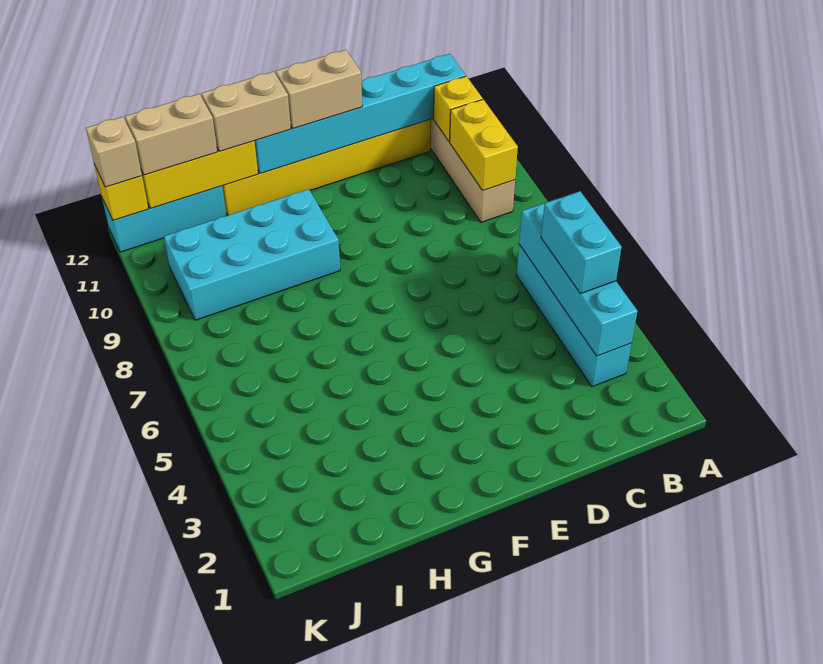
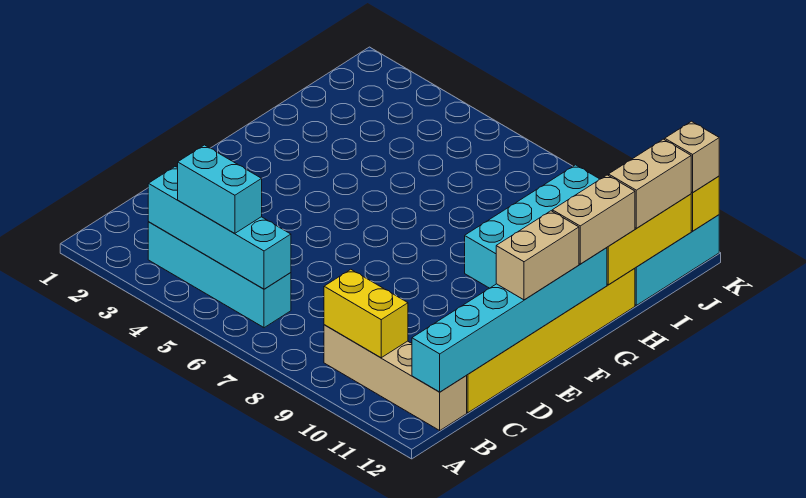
yellow brick B11 level 2 -> none

